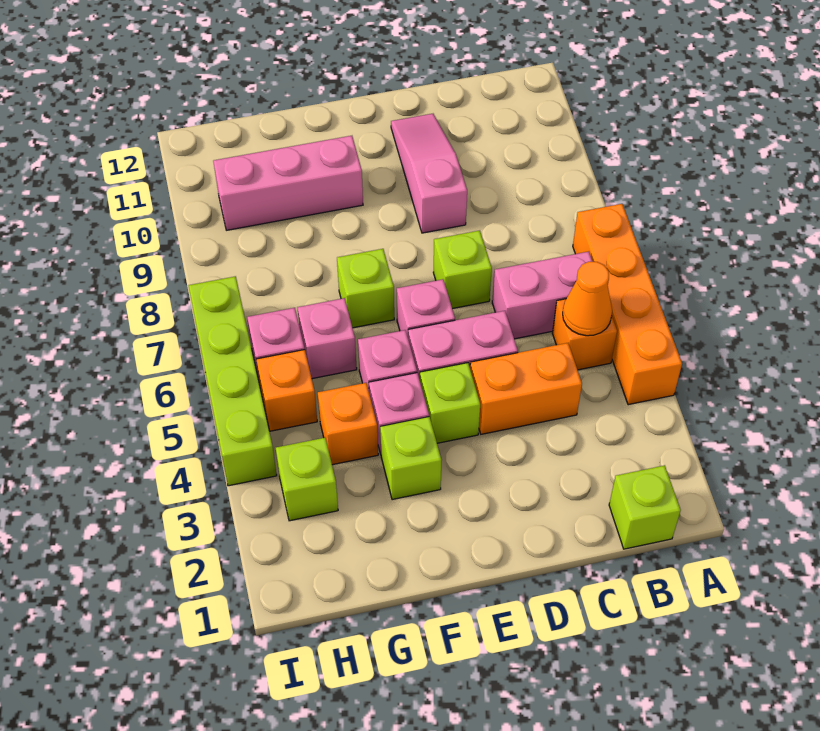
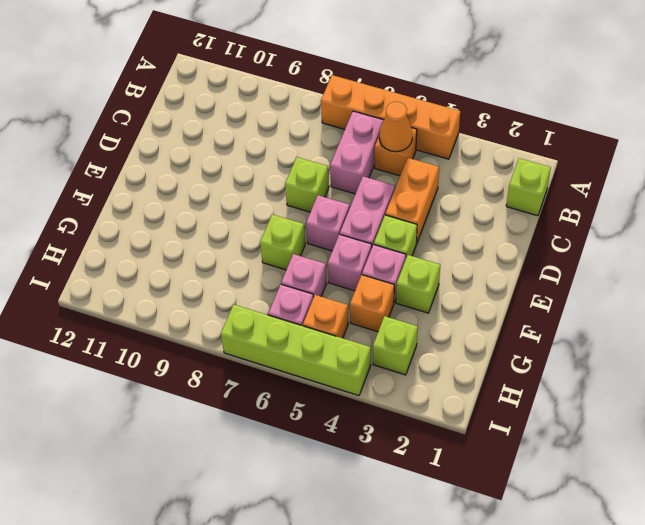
pink slope D9:D11 level 1 top 9 -> none
pink brick F10:H10 level 1 -> none

